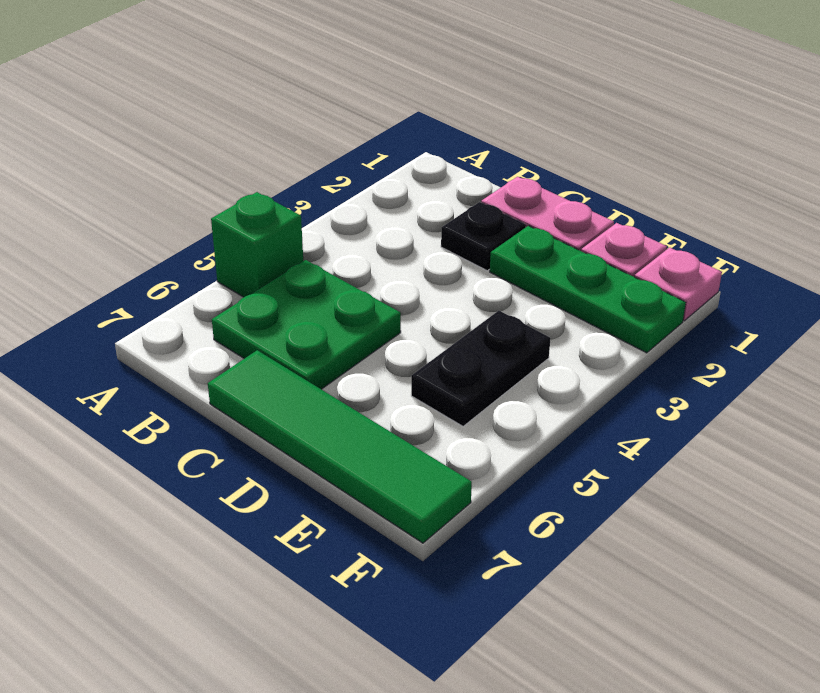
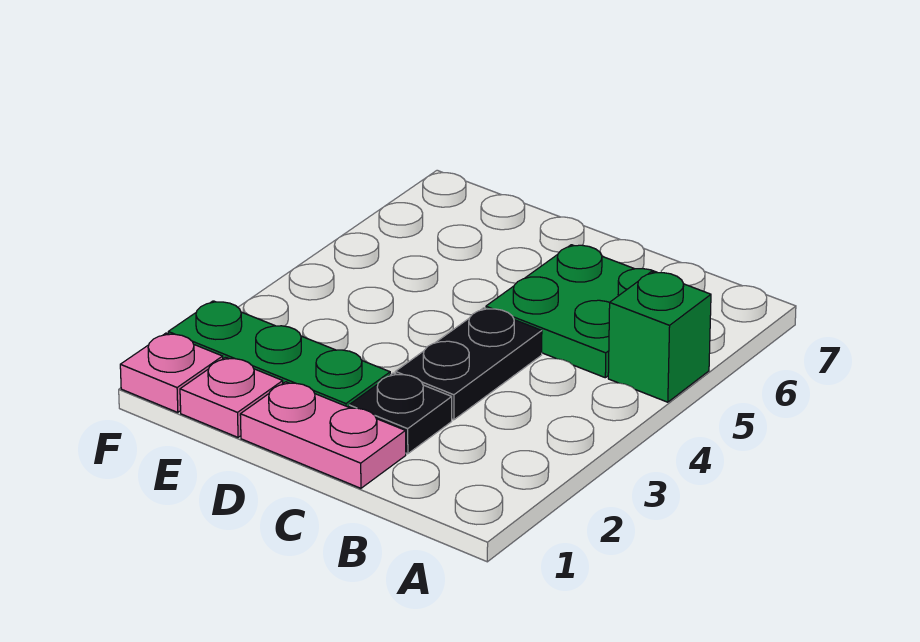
green tile C7:F7 level 1 -> none
black plate E4:E5 level 1 -> black plate C3:C4 level 1

